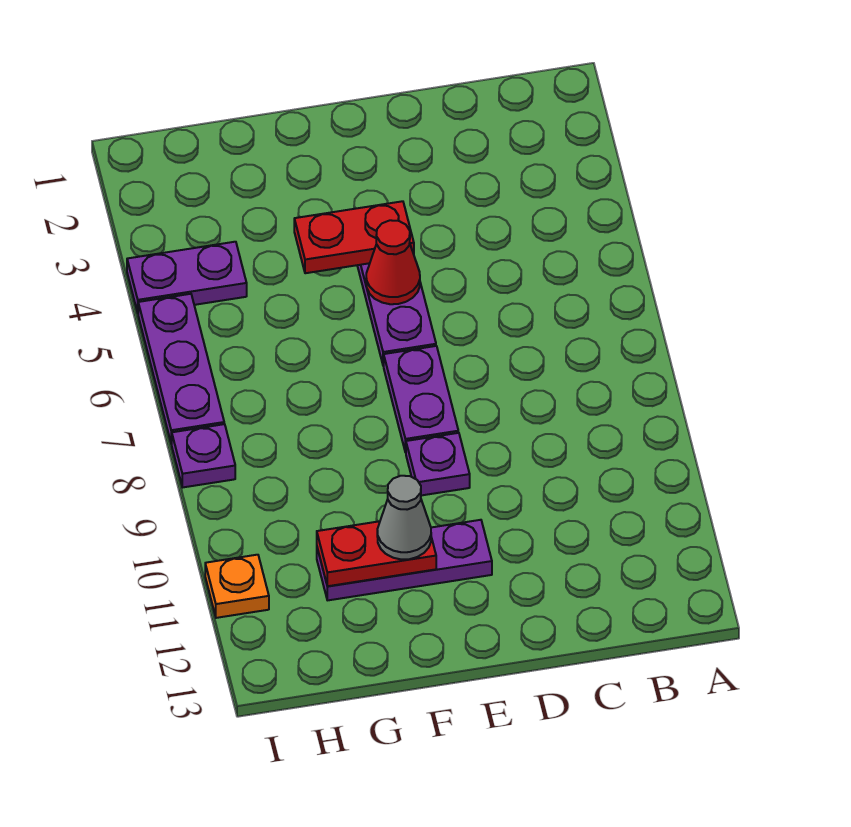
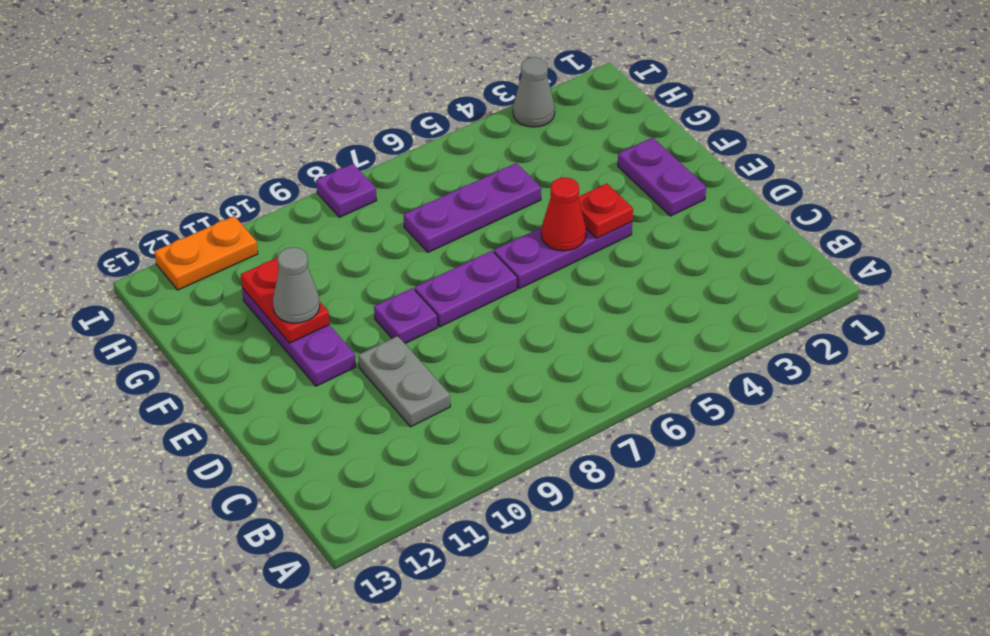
none -> grey plate C10:D10 level 1
red plate E4:F4 level 2 -> red plate E4 level 2
purple plate H4:I4 level 1 -> purple plate E2:F2 level 1
none -> grey cone I3 level 1
purple plate I5:I7 level 1 -> purple plate G5:G7 level 1
orange plate I11 level 1 -> orange plate I11:I12 level 1

